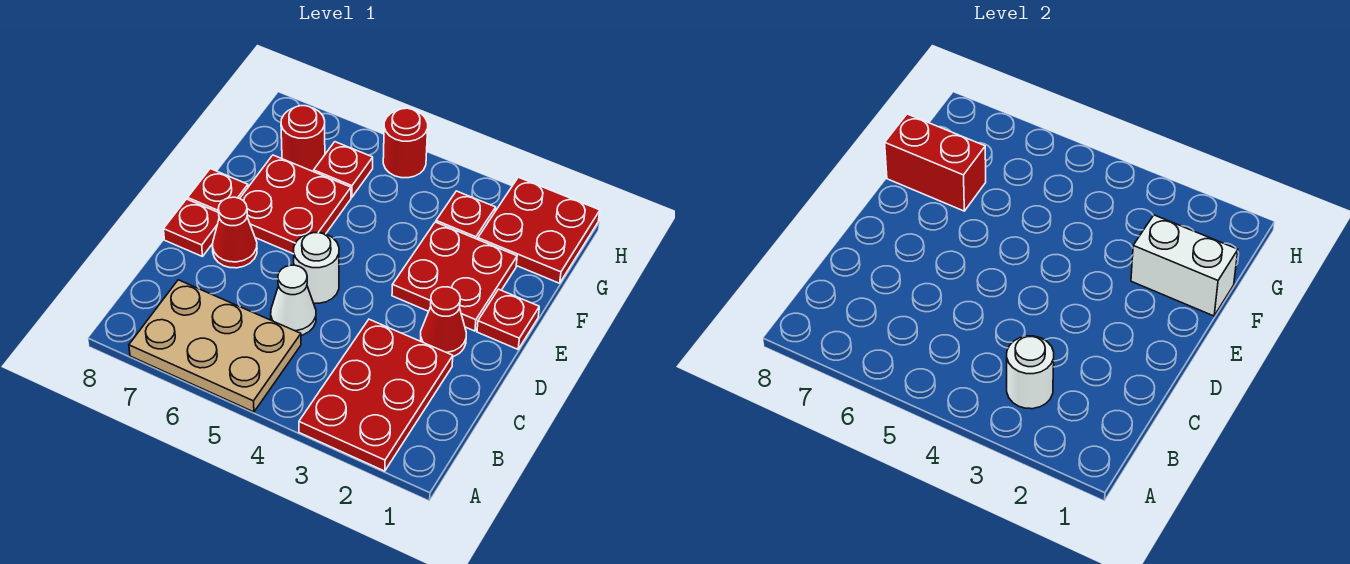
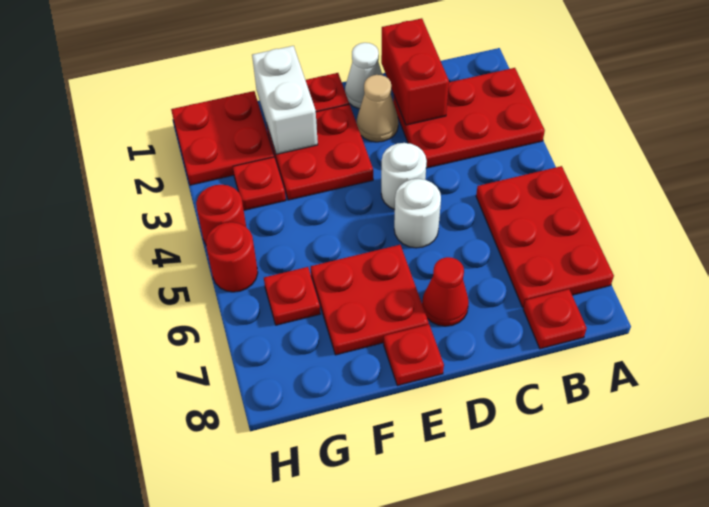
tan plate A5:B7 level 1 -> red plate A5:B7 level 1
white round brick B3 level 2 -> white round brick D4 level 1
white cone C5 level 1 -> white cone D1 level 1
red cone D2 level 1 -> tan cone D2 level 1
red plate D8 level 1 -> red plate B8 level 1
red brick F7:F8 level 2 -> red brick C1:C2 level 2
red round brick G7 level 1 -> red round brick H4 level 1

